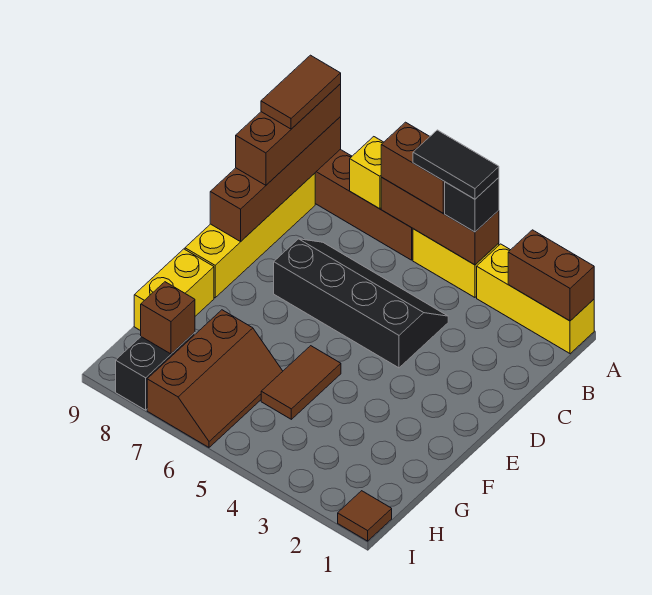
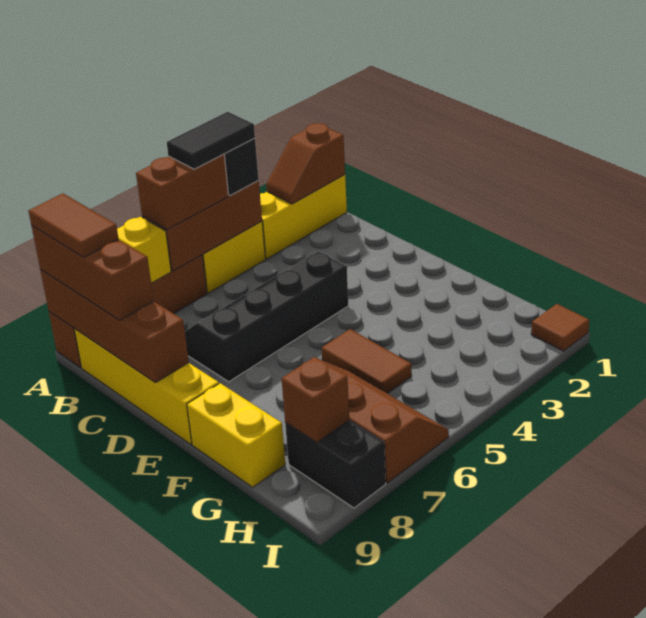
brown brick A1:A2 level 2 -> brown slope A1:A2 level 2 top 1

